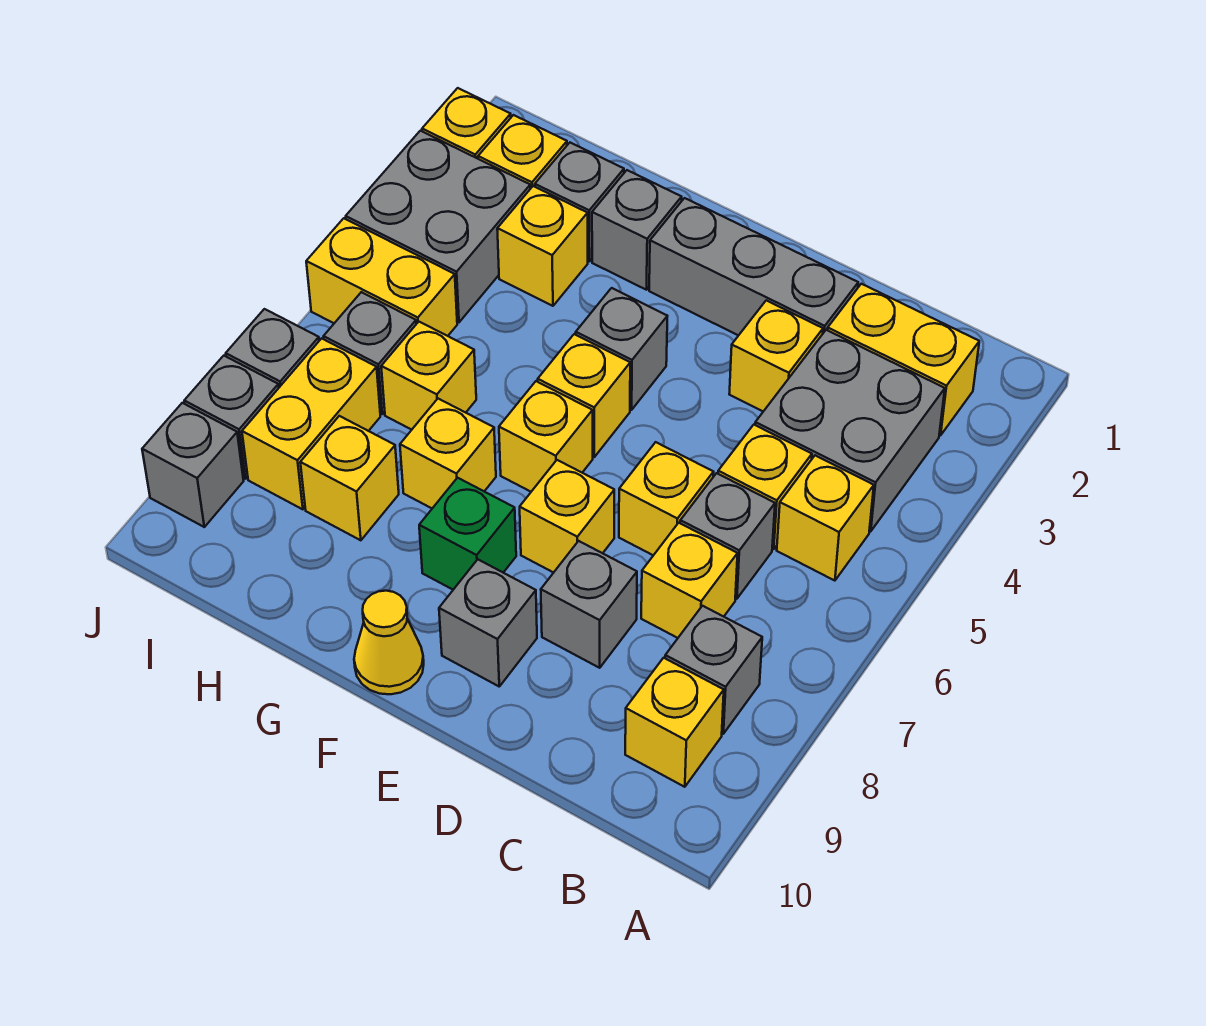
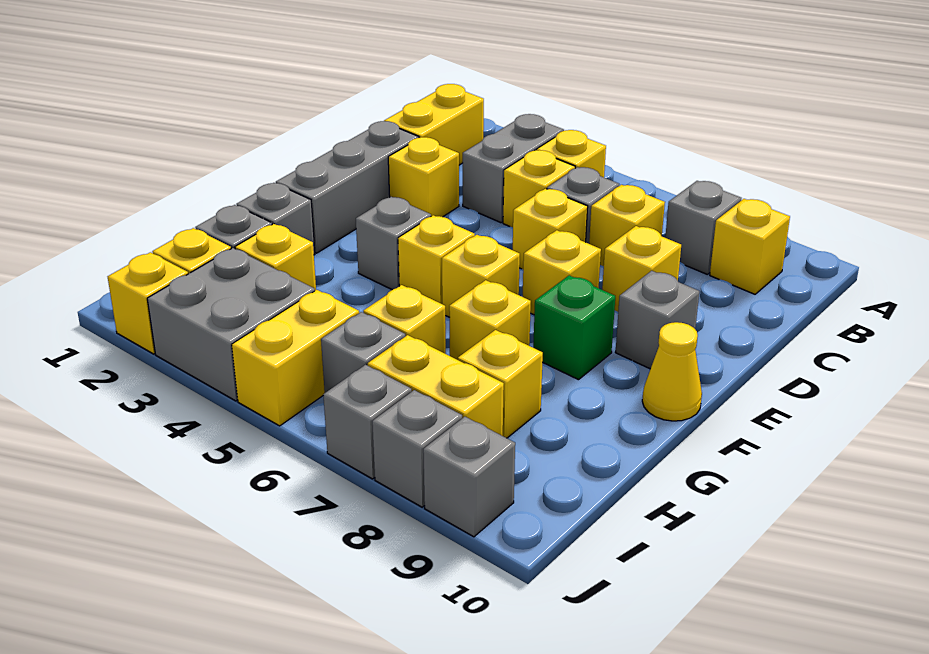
grey brick B3:C4 level 1 -> grey brick B4:C4 level 1
grey brick D8 level 1 -> yellow brick D8 level 1

